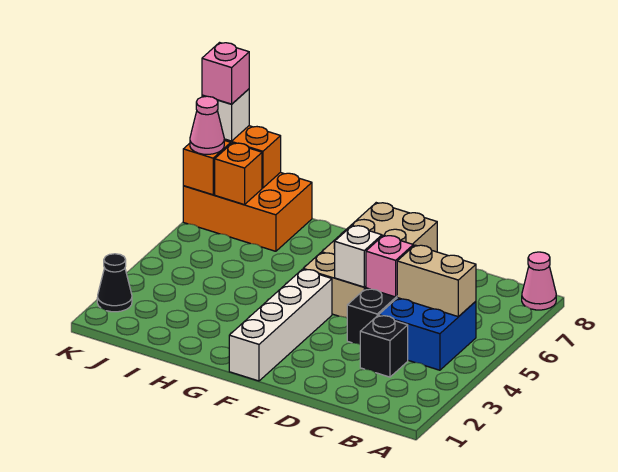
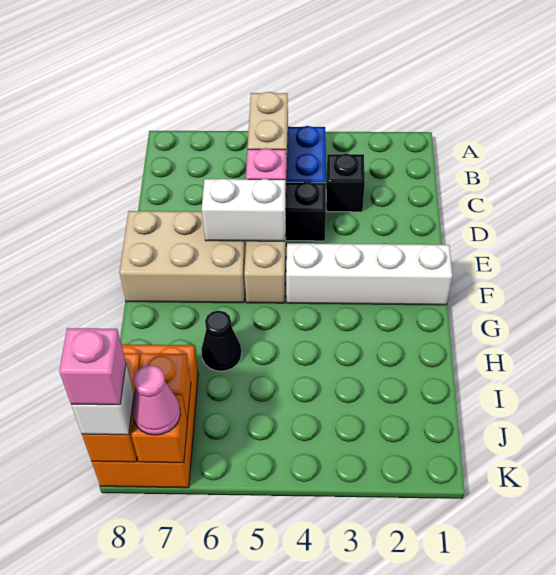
pink cone A8 level 1 -> none
white brick E5 level 2 -> white brick E5:E6 level 2
black cone K2 level 1 -> black cone H6 level 1

